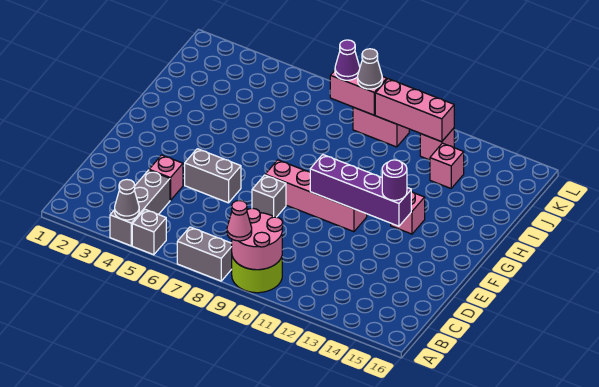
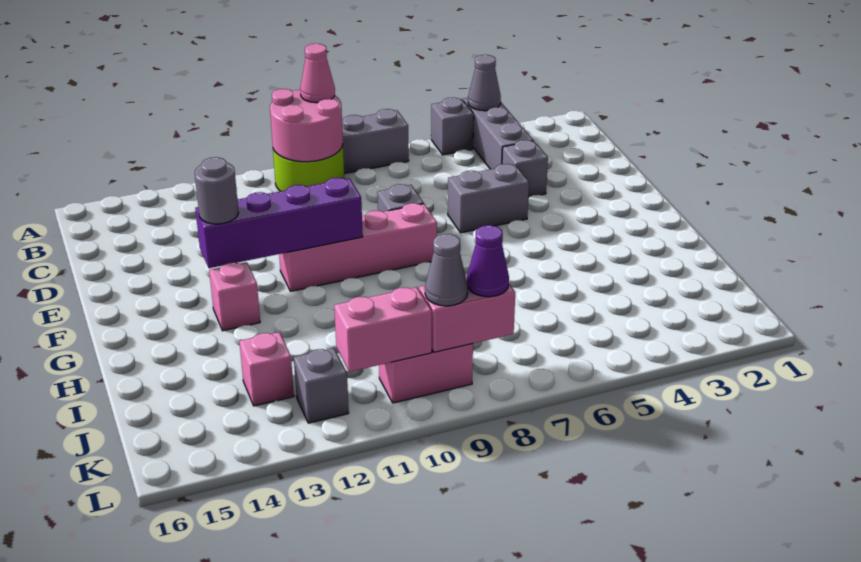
pink brick D4 level 1 -> grey brick D4 level 1
purple round brick F13 level 3 -> grey round brick F13 level 3
pink brick K10:K12 level 2 -> pink brick K10:K11 level 2
pink brick K12 level 1 -> grey brick K12 level 1

